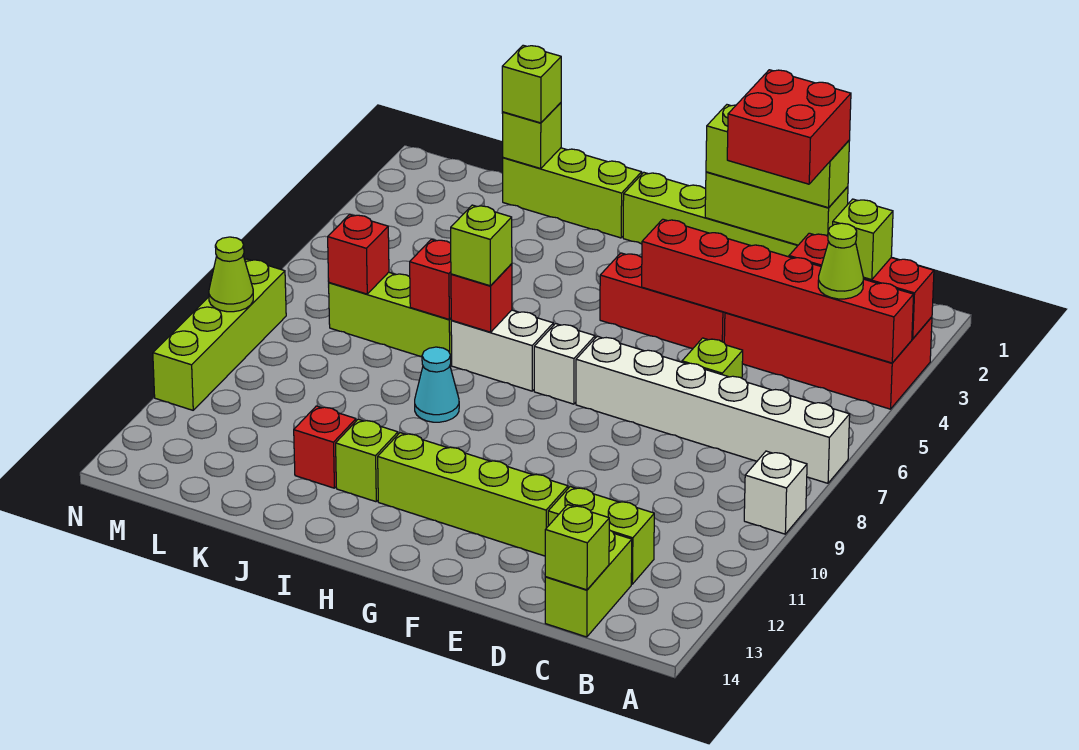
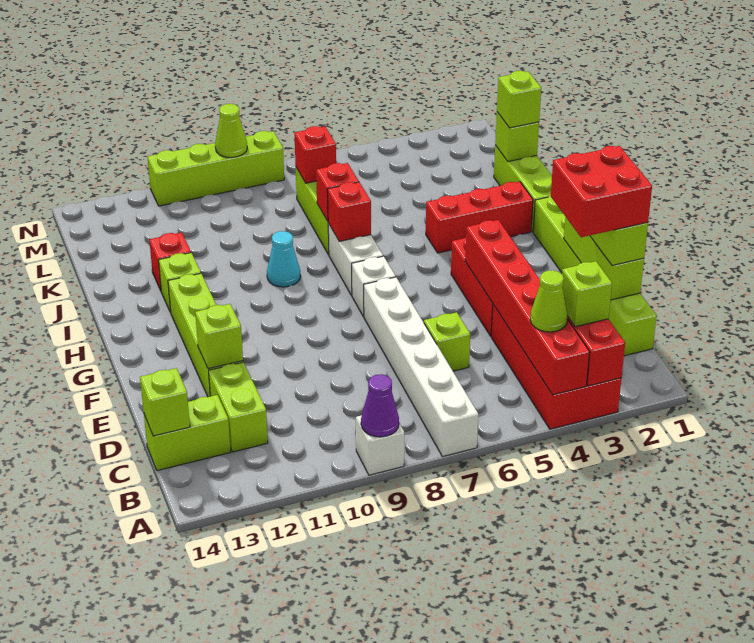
none -> purple cone A9 level 2
none -> red brick I2:I4 level 1
lime brick I7 level 3 -> lime brick E12 level 2

